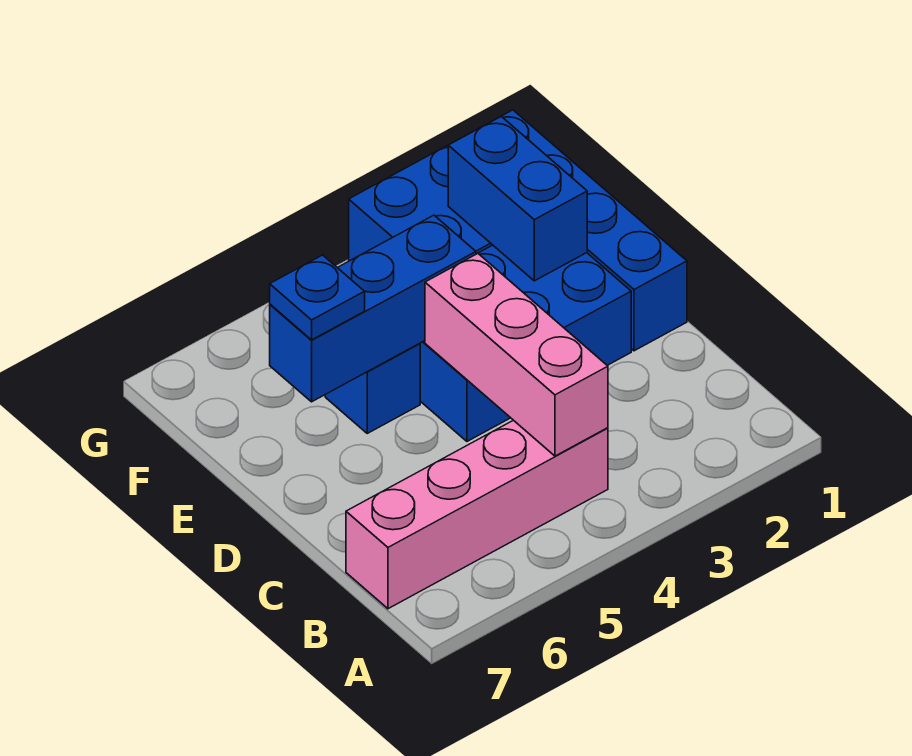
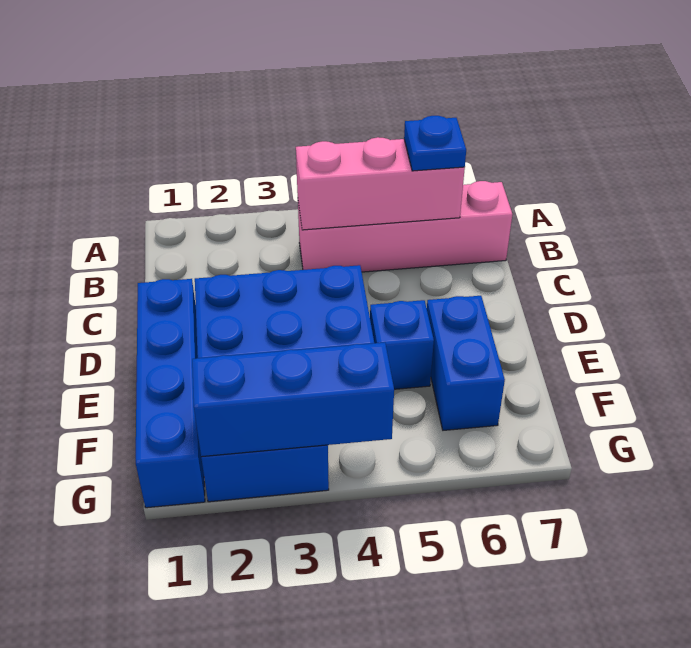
pink brick B4:D4 level 2 -> pink brick B4:B6 level 2
blue brick E2:F2 level 2 -> blue brick E6:F6 level 1
blue brick E4:E6 level 2 -> blue brick G2:G4 level 2
blue plate E6 level 3 -> blue plate B6 level 3

